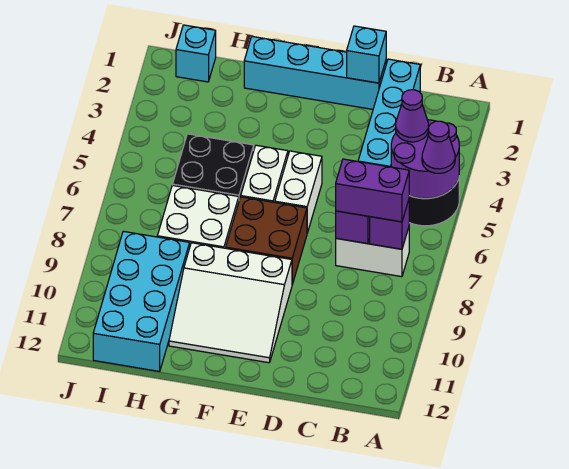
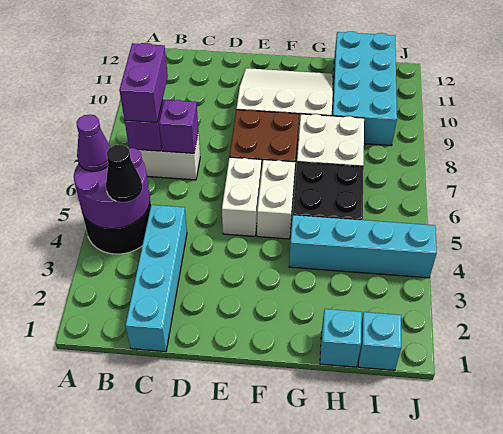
purple cone B4 level 3 -> black cone B4 level 3
purple brick B7:C7 level 3 -> purple brick B7:B8 level 3
cyan brick D1:G1 level 1 -> cyan brick G4:J4 level 1
cyan brick D1 level 2 -> cyan brick H1 level 1

